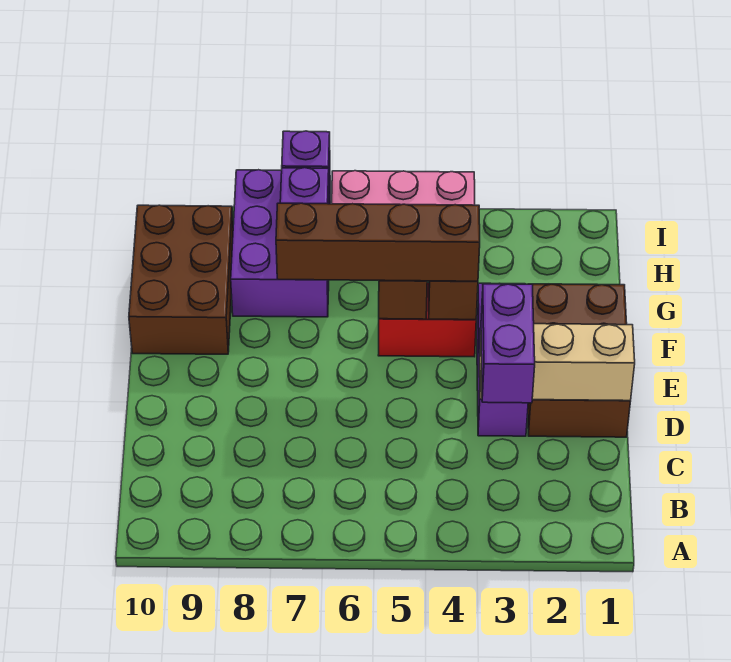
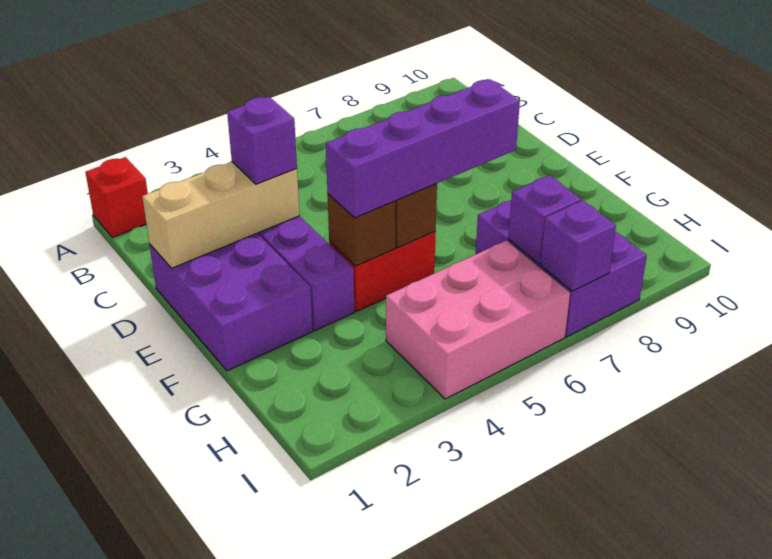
none -> red brick A1 level 1
purple brick C3:D3 level 3 -> purple brick D3 level 3
brown brick D1:F2 level 1 -> purple brick D1:F2 level 1
brown brick F4:F7 level 3 -> purple brick F4:F7 level 3
brown brick F9:H10 level 1 -> none

